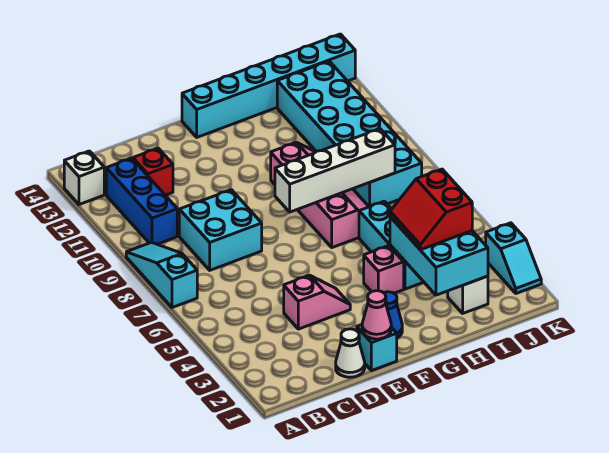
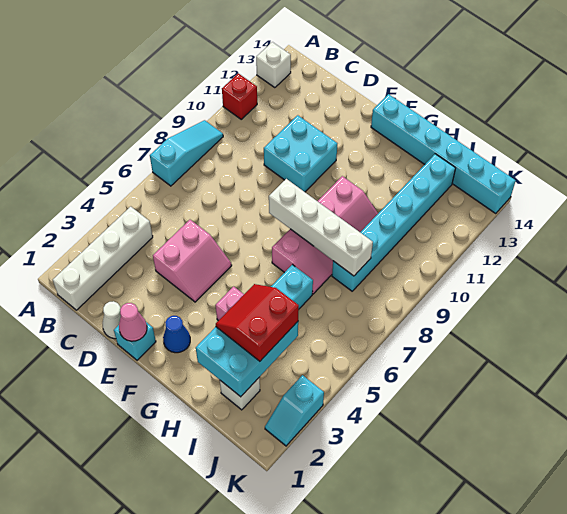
none -> white brick B1:B4 level 1
blue brick B10:B12 level 1 -> none
cyan brick C8:D9 level 1 -> cyan brick D10:E11 level 1
red brick C12 level 1 -> red brick A11 level 1
pink slope D4:E4 level 1 top D -> pink slope D4:E5 level 1 top D
cyan brick I8:J13 level 1 -> cyan brick I8:I13 level 1

